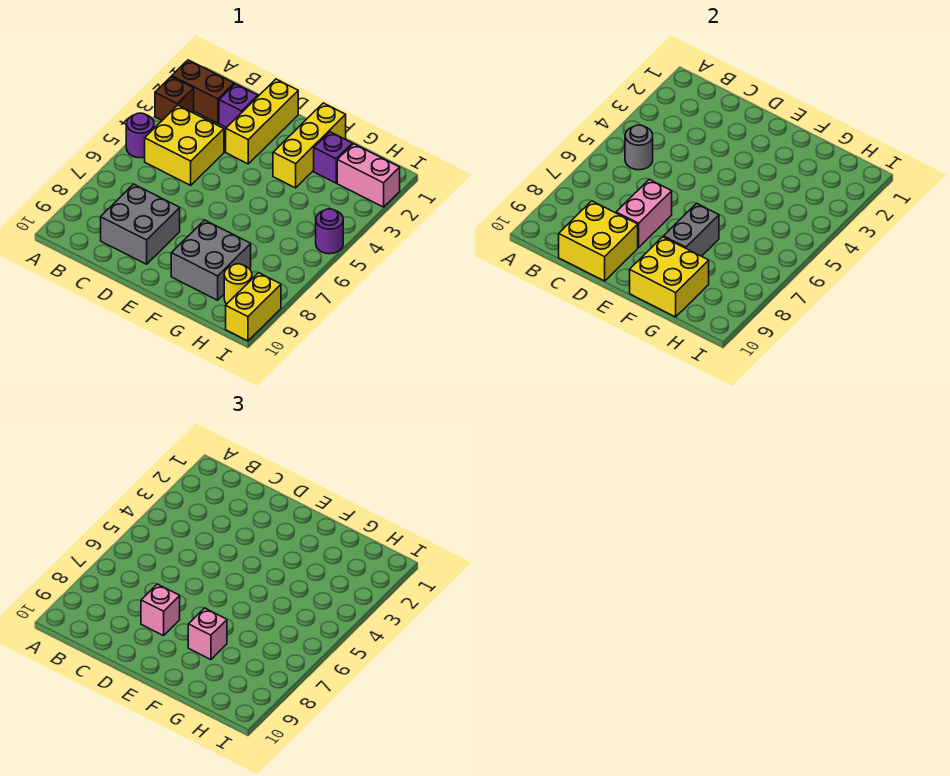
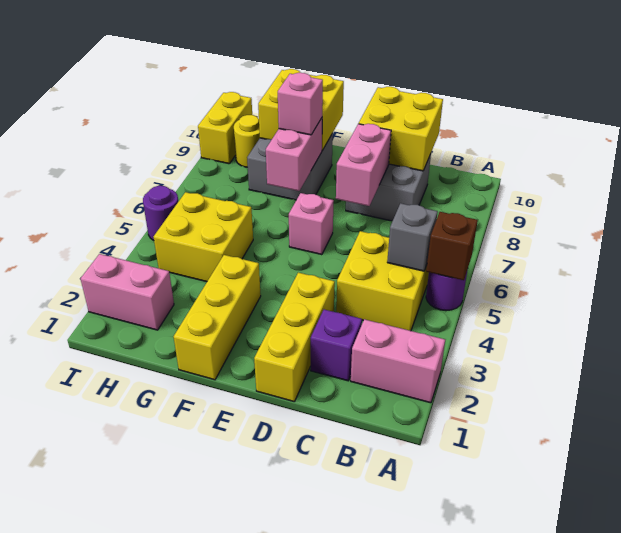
brown brick A2:B2 level 1 -> pink brick A2:B2 level 1
brown brick A3 level 1 -> brown brick A5 level 2
grey round brick B5 level 2 -> grey brick B5 level 2
pink brick D8 level 3 -> pink brick E6 level 1
grey brick F7:F8 level 2 -> pink brick F7:F8 level 2
purple brick G2 level 1 -> none
none -> yellow brick G4:H5 level 1

